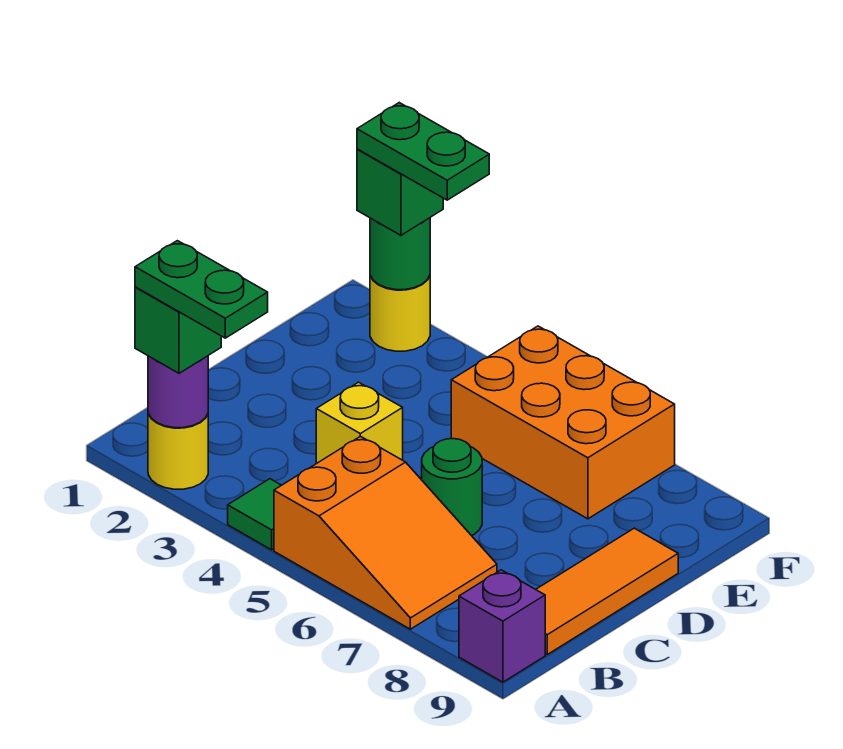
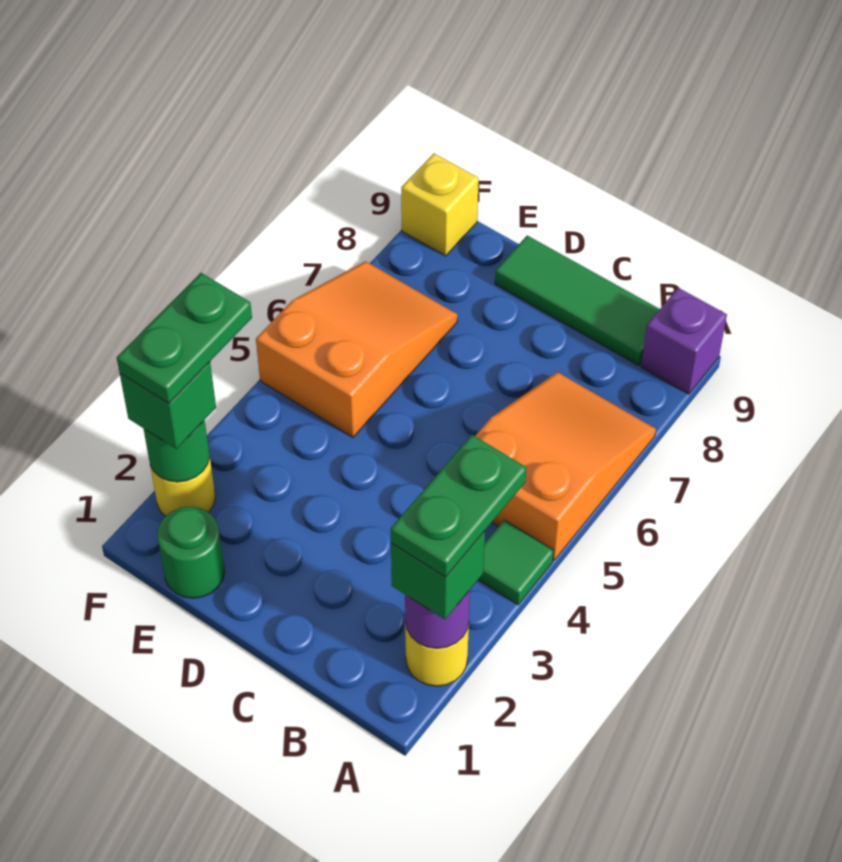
orange tile B9:D9 level 1 -> green tile B9:D9 level 1
yellow brick C4 level 1 -> yellow brick F9 level 1
green round brick C6 level 1 -> green round brick E1 level 1
orange brick E5:F7 level 1 -> orange slope E5:F7 level 1 top 5

